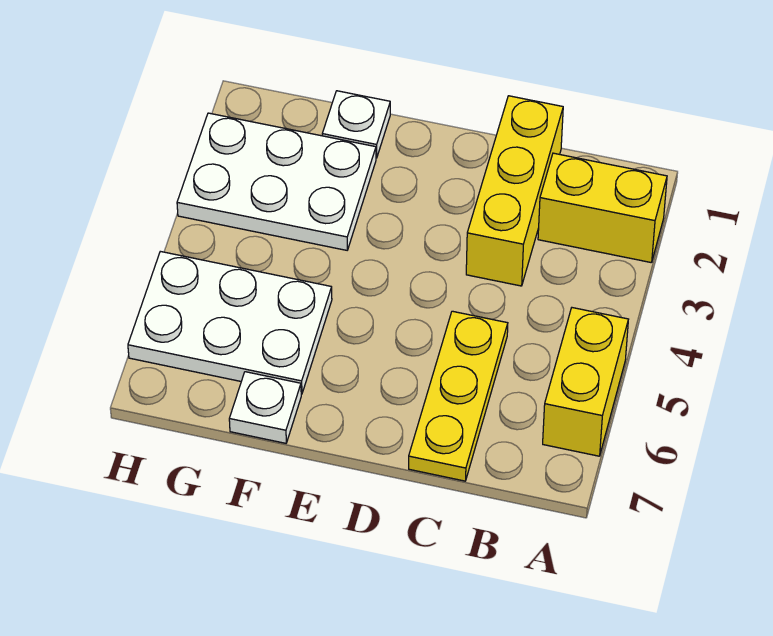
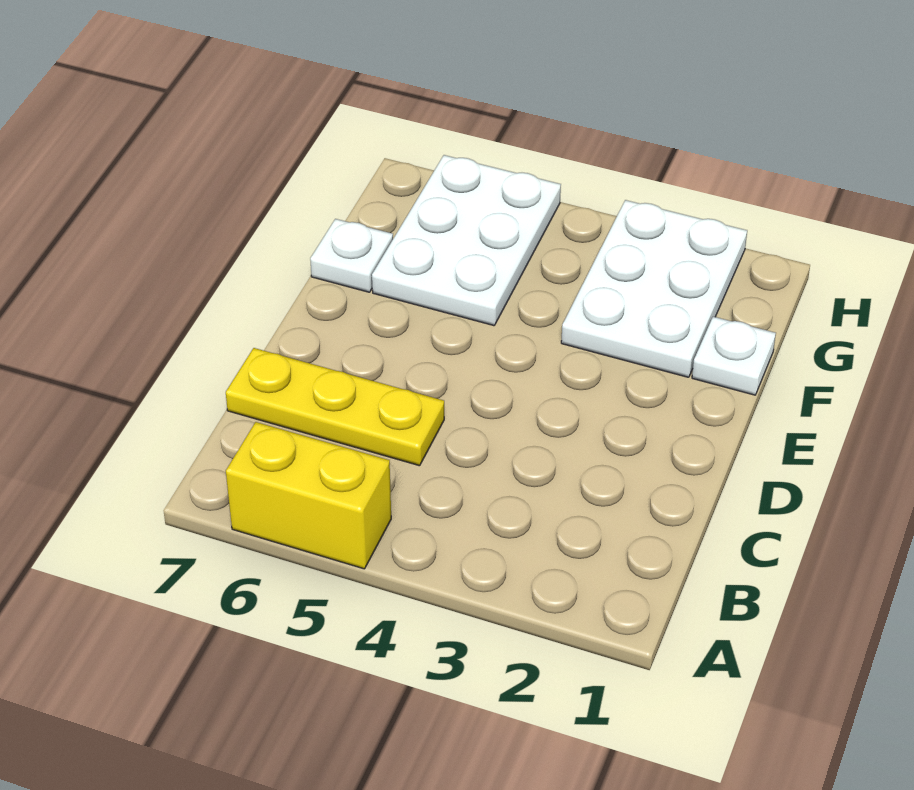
yellow brick A2:B2 level 1 -> none
yellow brick C1:C3 level 1 -> none

